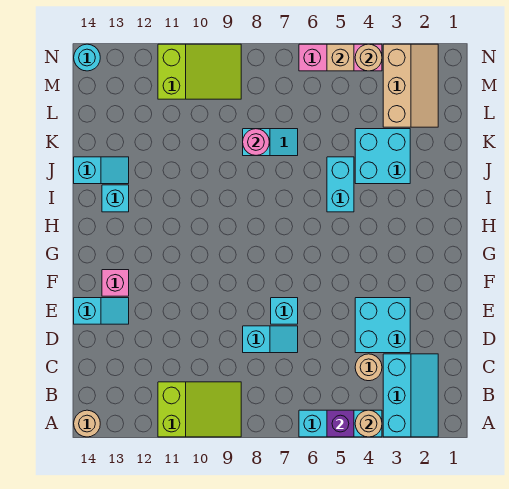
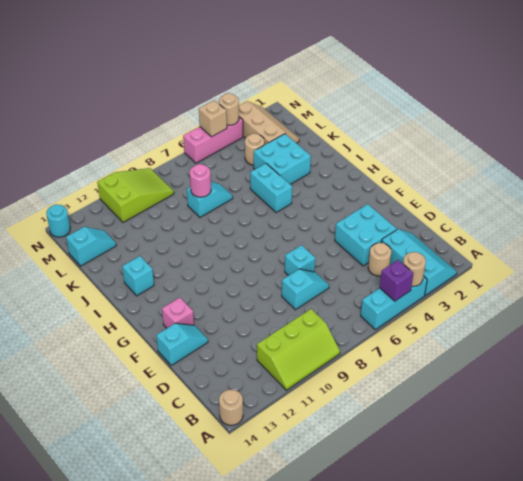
lime slope A9:B11 level 1 top 11 -> lime slope A9:B11 level 1 top B
cyan slope J13:J14 level 1 top 14 -> cyan slope L13:L14 level 1 top 14
none -> tan round brick L4 level 1

